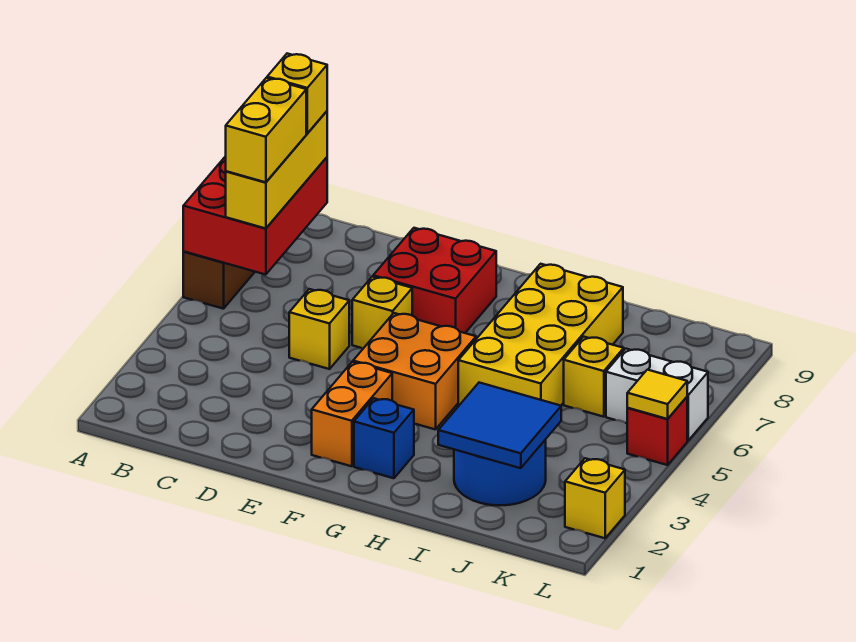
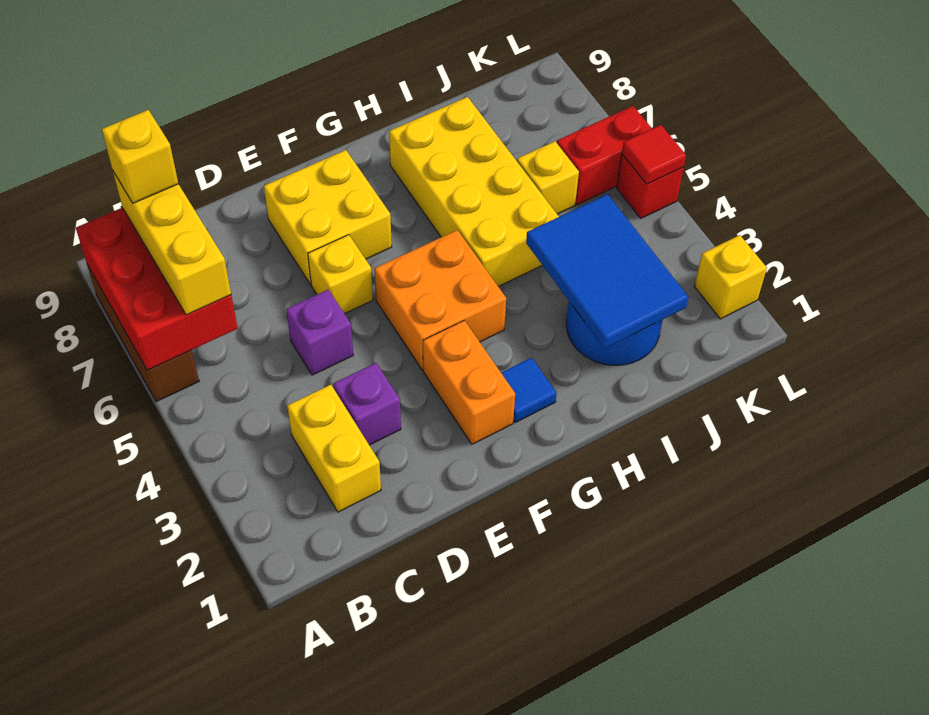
yellow brick B6:B7 level 4 -> yellow brick C2:C3 level 1
none -> purple brick D3 level 1
yellow brick D5 level 1 -> purple brick D5 level 1
red brick E7:F8 level 1 -> yellow brick E7:F8 level 1
blue brick G2 level 1 -> blue tile G2 level 1
blue tile I2:J3 level 2 -> blue tile I2:J4 level 2
white brick K6:L6 level 1 -> red brick K6:L6 level 1
yellow tile L5 level 2 -> red tile L5 level 2

